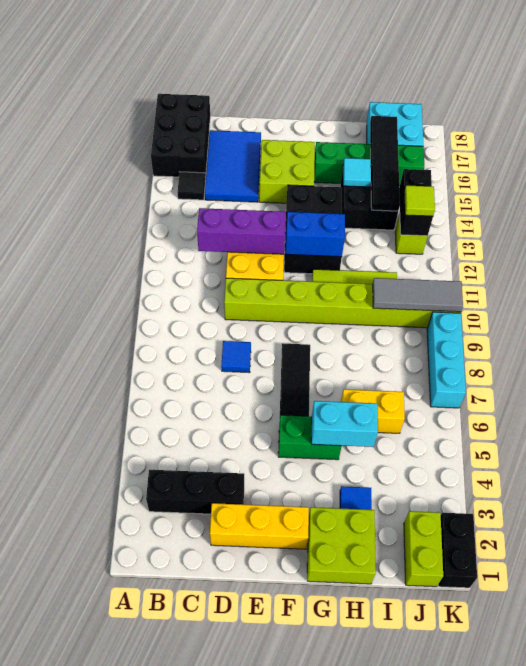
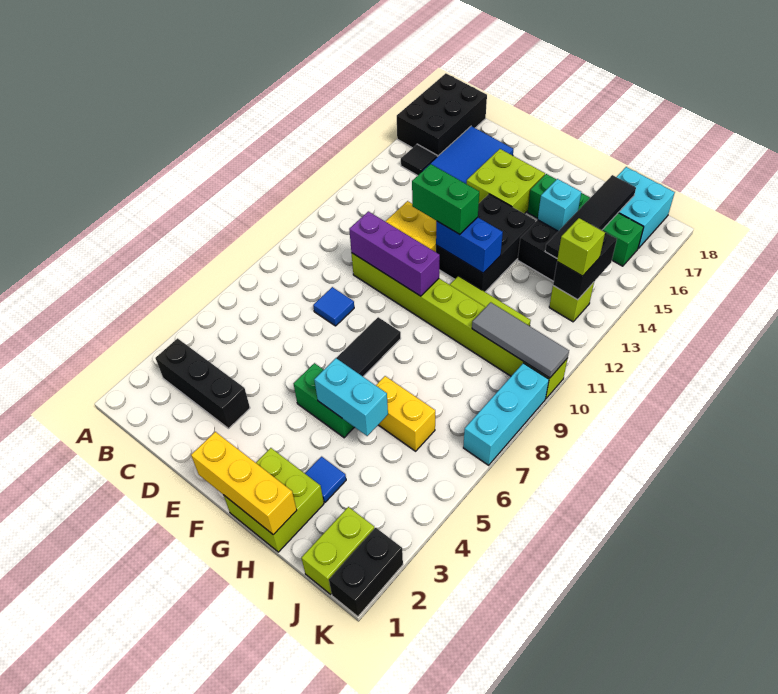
purple brick C12:E12 level 2 -> purple brick D10:F10 level 2
yellow brick D2:F2 level 1 -> yellow brick F1:H1 level 2
none -> green brick E12:F12 level 3
cyan tile H15 level 2 -> cyan brick H15 level 2
lime tile J13 level 3 -> lime brick J13 level 3

